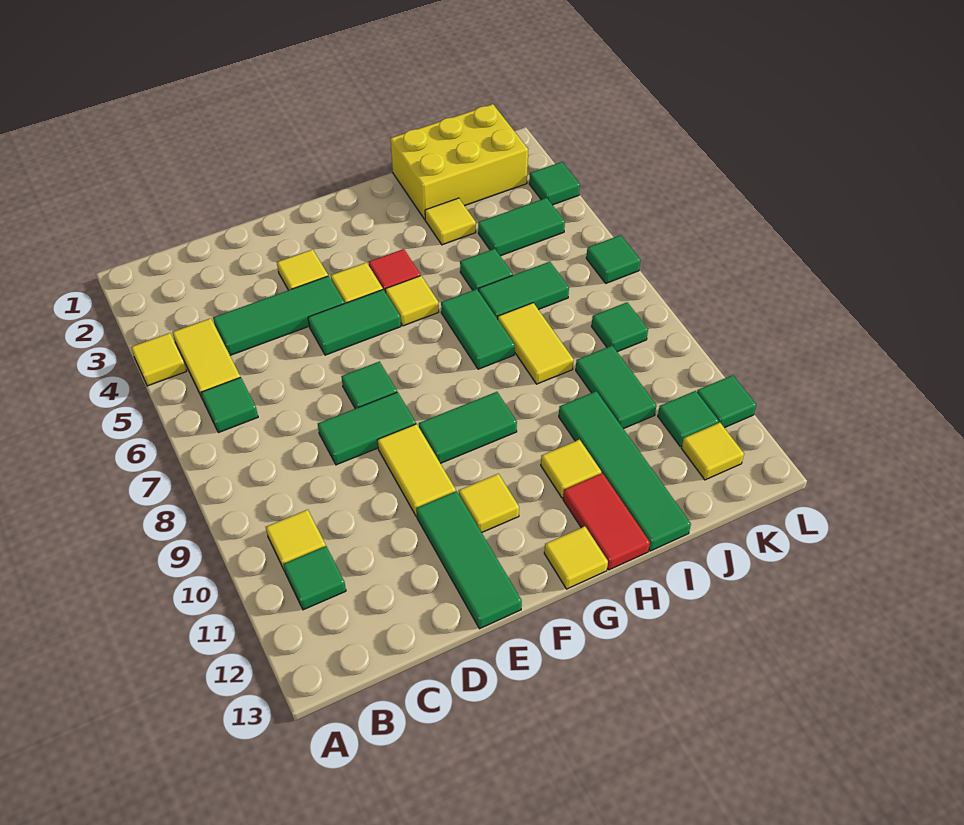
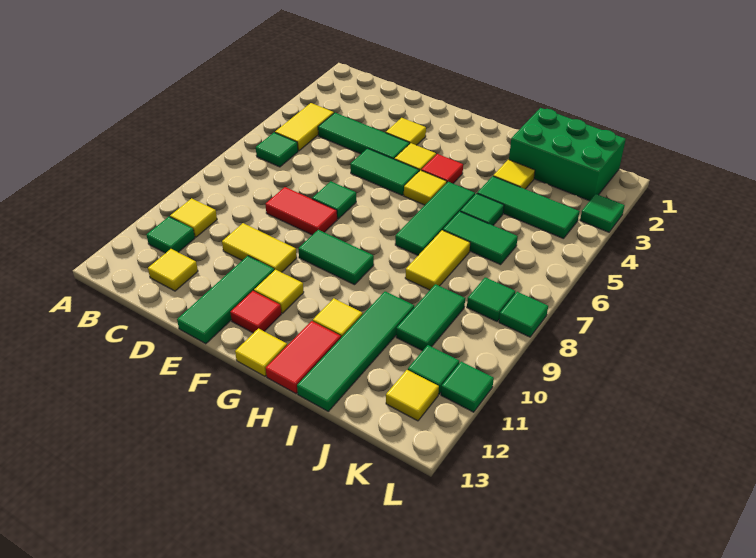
yellow tile A4 level 1 -> yellow tile C12 level 1
green tile D8:E8 level 1 -> red tile D8:E8 level 1
yellow tile E9:E10 level 1 -> yellow tile D10:E10 level 1
none -> red tile F12 level 1
green tile H6:H7 level 1 -> green tile H5:H7 level 1
yellow brick I1:K2 level 1 -> green brick I1:K2 level 1
green tile J4:K4 level 1 -> green tile I4:K4 level 1
green tile L6 level 1 -> green tile L8 level 1

